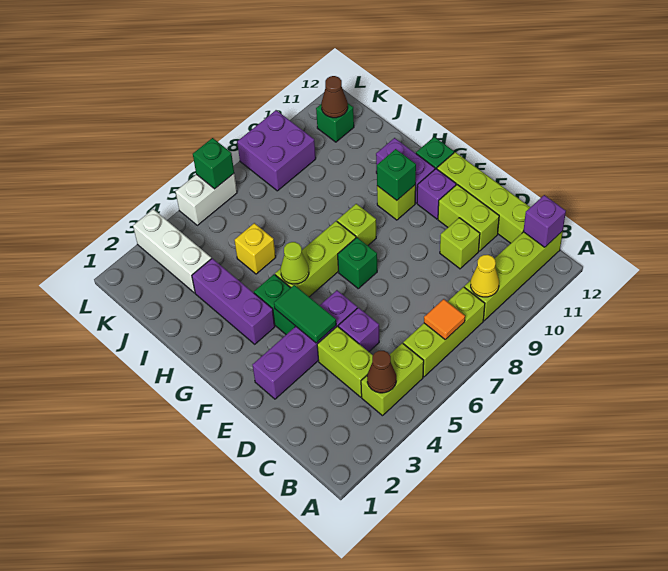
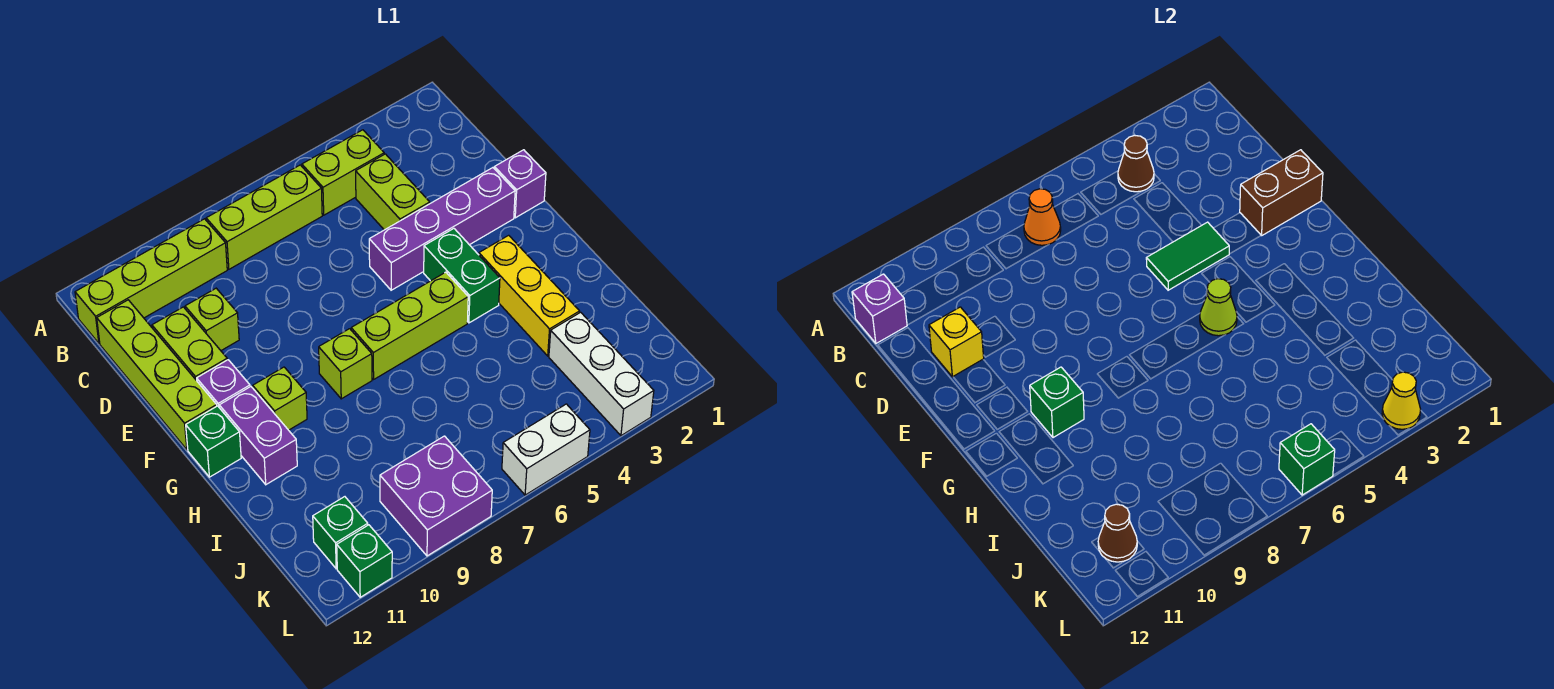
orange tile B7 level 2 -> orange cone B7 level 2
yellow cone B9 level 2 -> yellow cone L3 level 2
purple brick D5 level 1 -> purple brick E1 level 1
none -> brown brick E1:E2 level 2
green tile E4:F4 level 2 -> green tile E4:E5 level 2
green brick F7 level 1 -> green brick L11 level 1
purple brick G3:I3 level 1 -> yellow brick G3:I3 level 1
yellow brick I5 level 1 -> yellow brick D11 level 2

